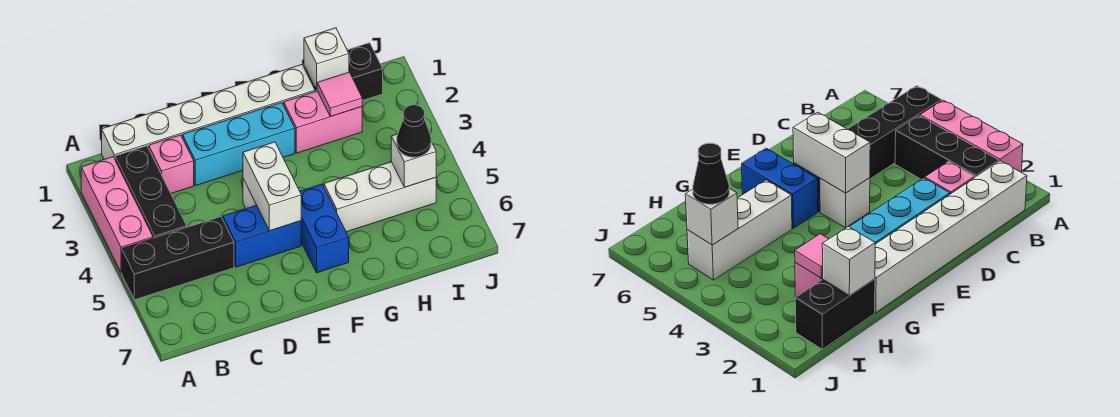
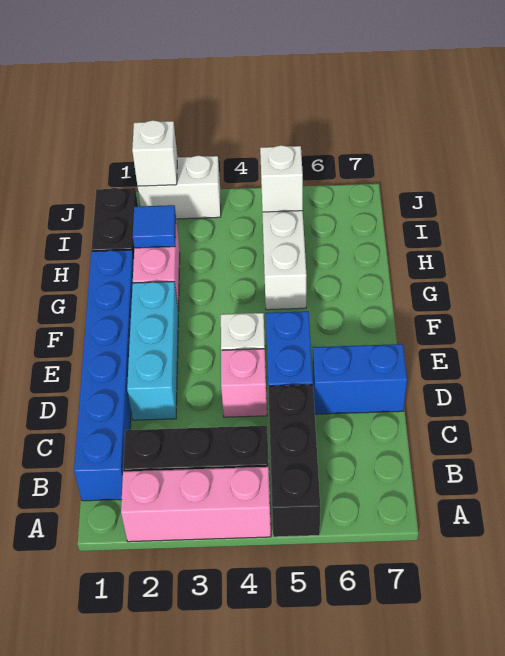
white brick B1:G1 level 1 -> blue brick B1:G1 level 1
pink brick C2 level 1 -> pink brick D4 level 1
white brick E4:E5 level 2 -> white brick J2:J3 level 1
blue brick F5:F6 level 1 -> blue brick D6:D7 level 1
white brick H1 level 2 -> white brick J2 level 2
pink tile H2 level 2 -> blue tile H2 level 2
black cone I5 level 3 -> none

